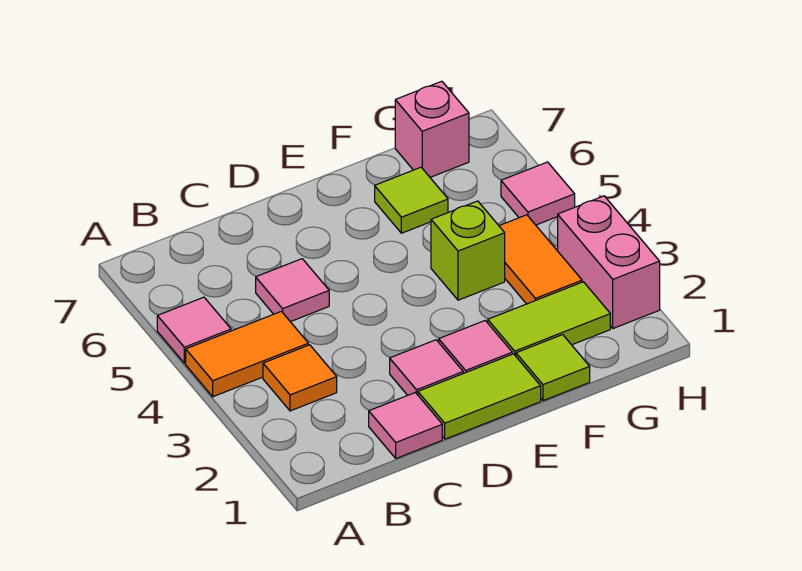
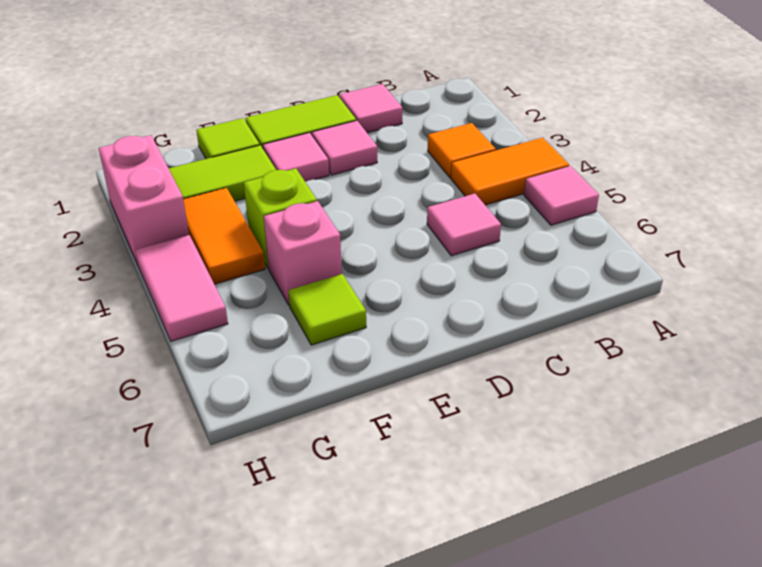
pink brick G7 level 1 -> pink brick F5 level 1
pink tile H5 level 1 -> pink tile H4:H5 level 1

